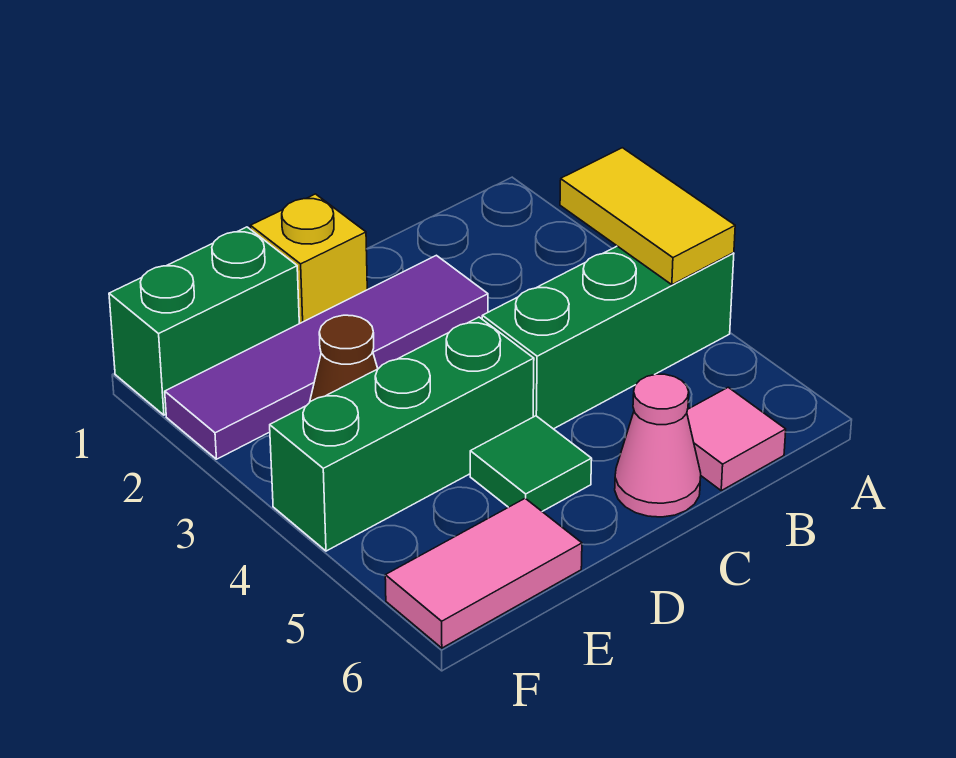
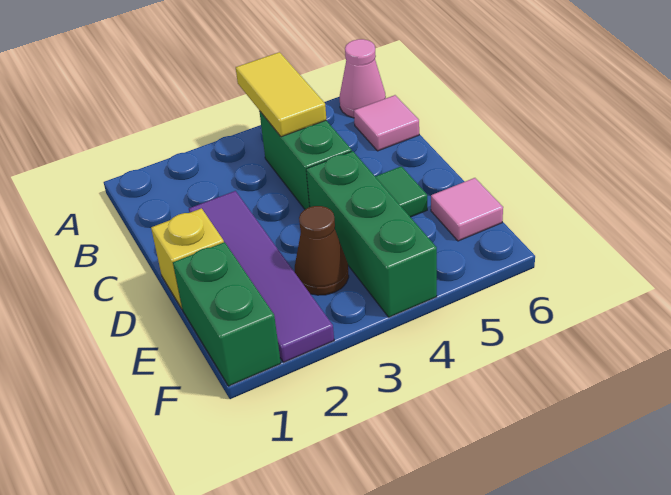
yellow tile A3:A4 level 2 -> yellow tile A4:B4 level 2
green brick A4:C4 level 1 -> green brick B4:C4 level 1
pink cone C6 level 1 -> pink cone A6 level 1
pink tile E6:F6 level 1 -> pink tile E6 level 1

